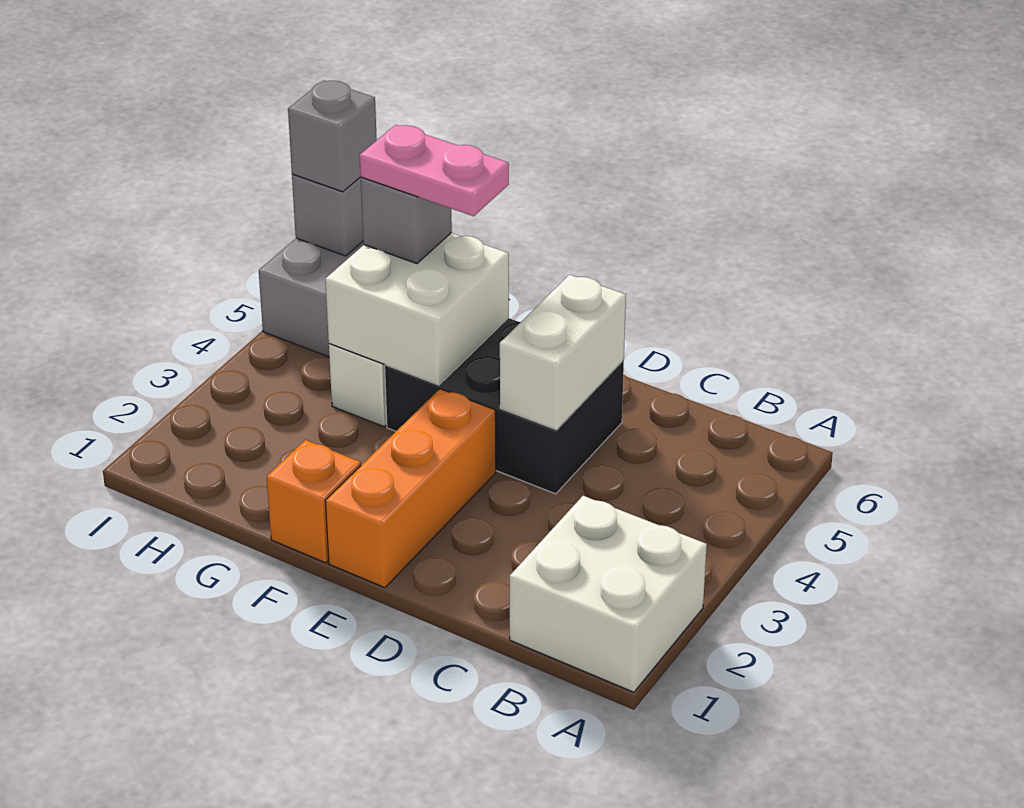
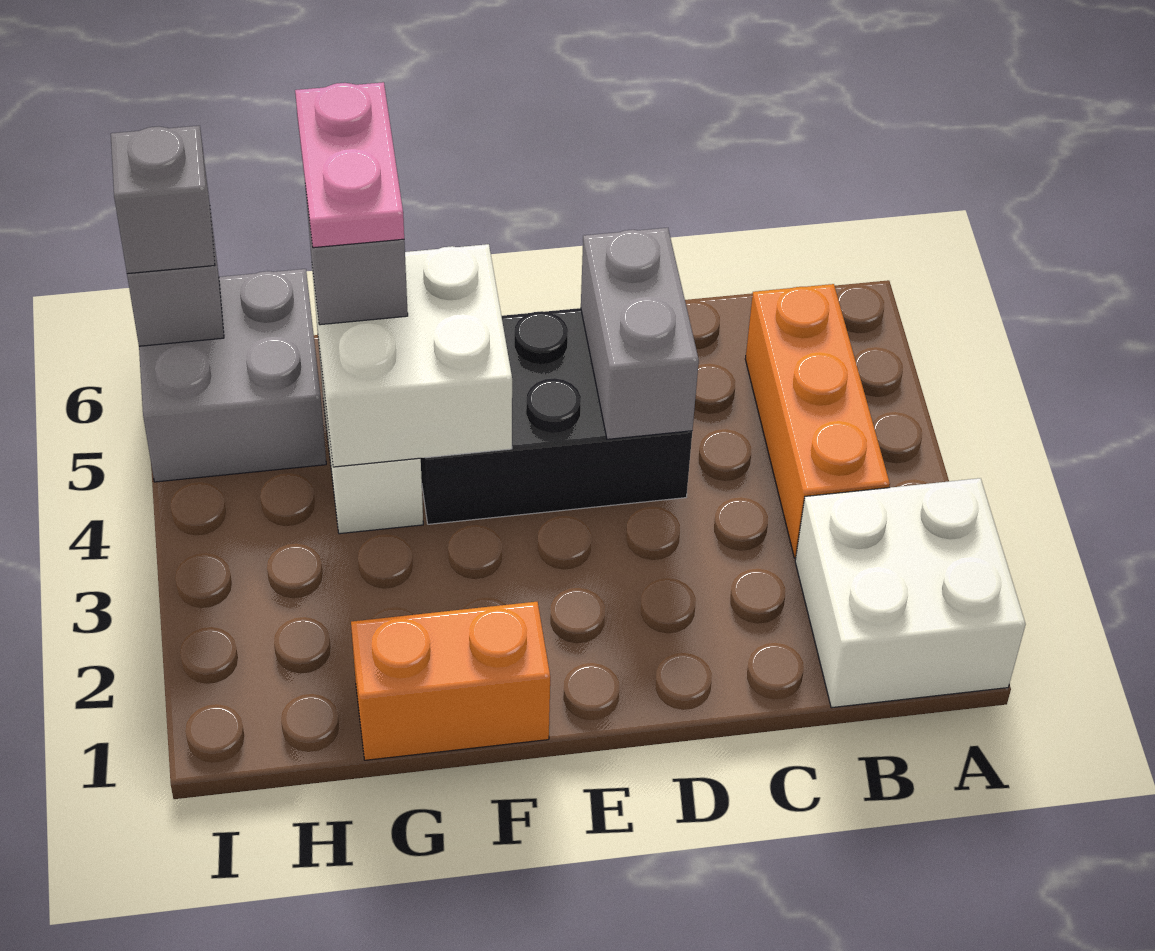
white brick D4:D5 level 2 -> grey brick D4:D5 level 2
orange brick E1:E3 level 1 -> orange brick B3:B5 level 1
orange brick F1 level 1 -> orange brick F1:G1 level 1
pink plate F5:G5 level 4 -> pink plate G5:G6 level 4

